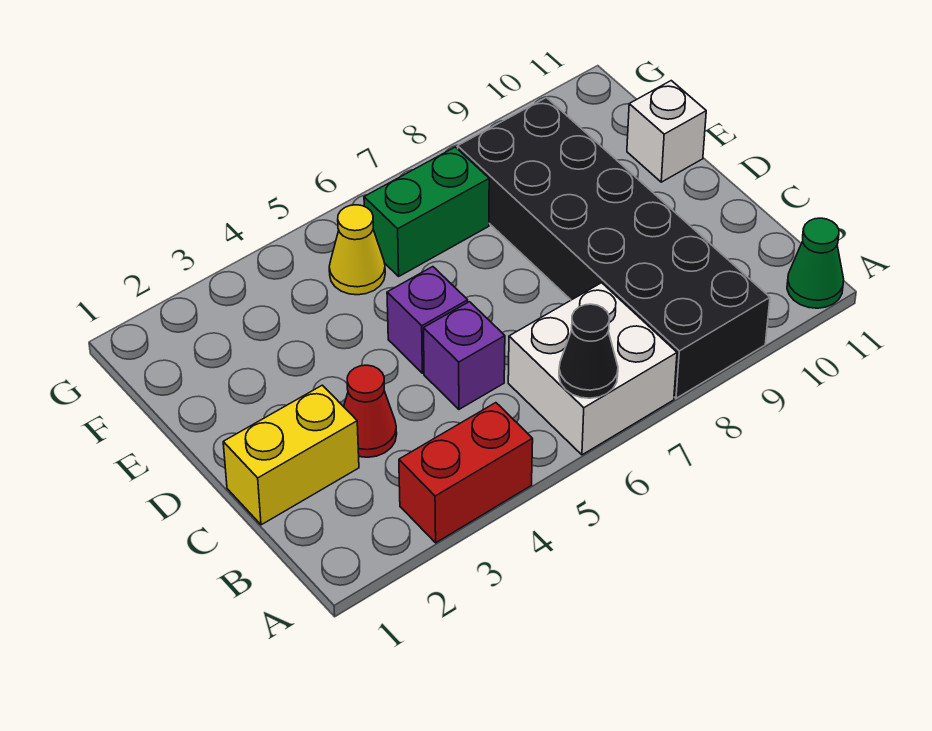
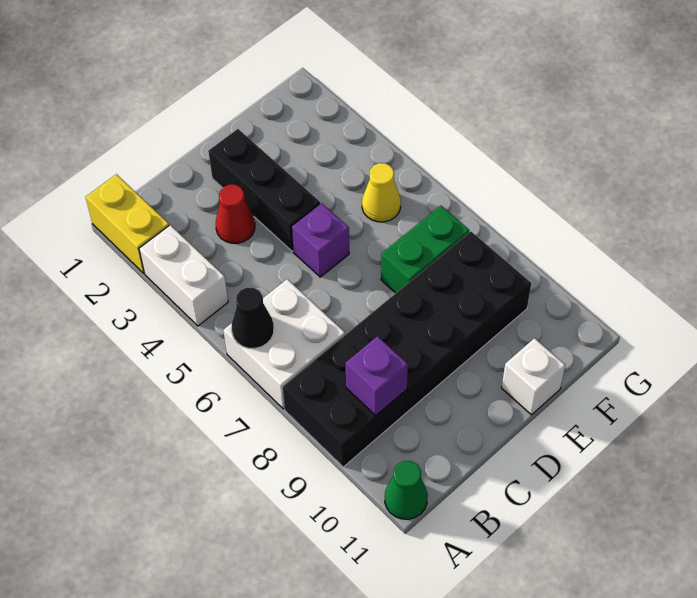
red brick A3:A4 level 1 -> white brick A3:A4 level 1
yellow brick C1:C2 level 1 -> yellow brick A1:A2 level 1
purple brick C5 level 1 -> purple brick B9 level 2
none -> black brick D2:D4 level 1
green brick F6:F7 level 1 -> green brick E7:F7 level 1

